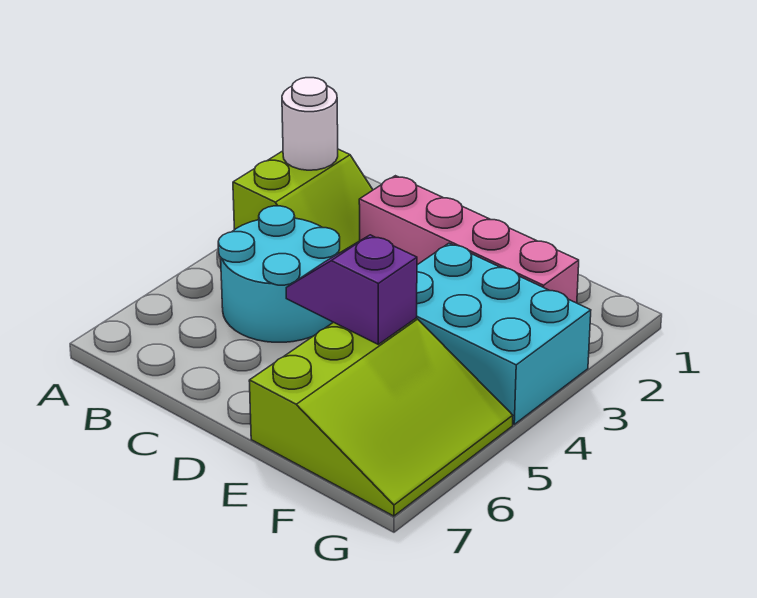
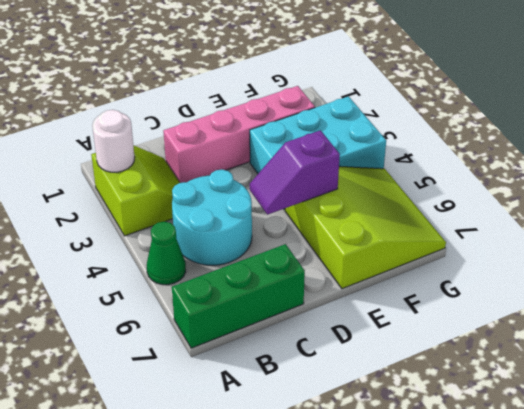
none -> green cone A5 level 1
none -> green brick A7:C7 level 1

